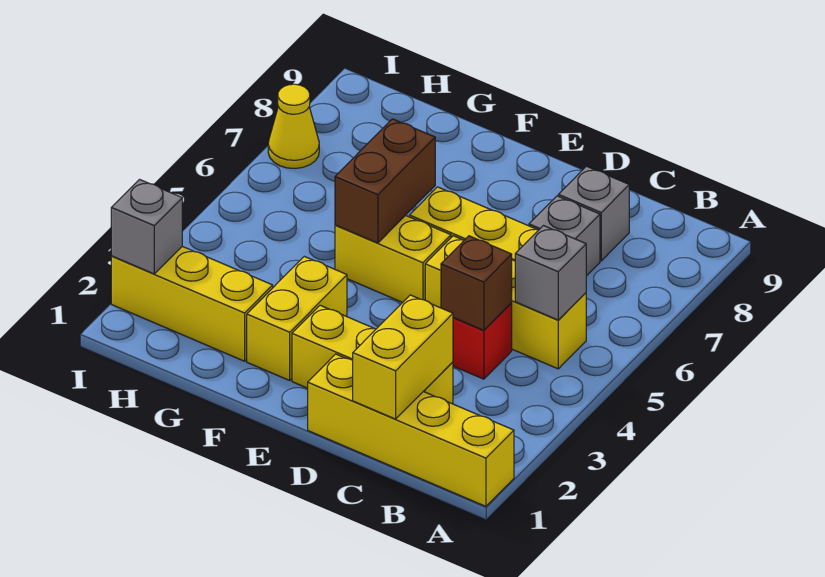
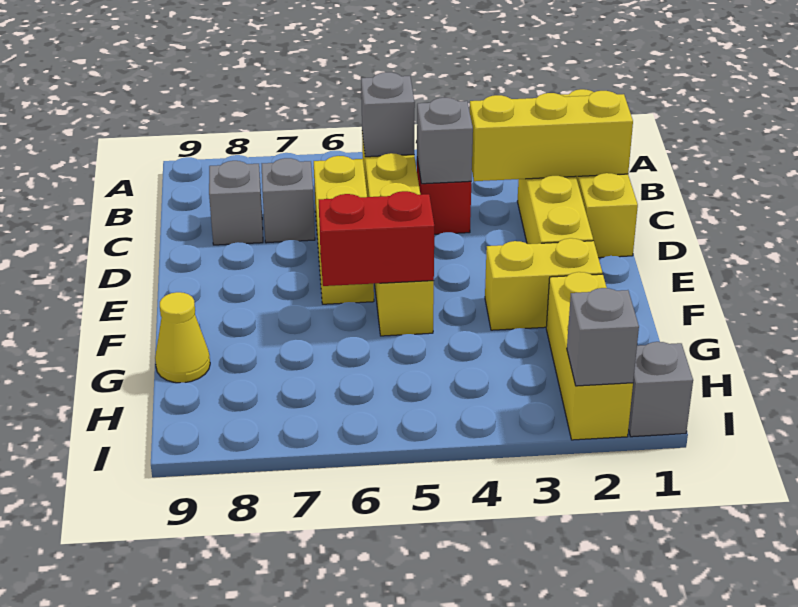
yellow brick C1:C2 level 2 -> yellow brick C1:C3 level 2
brown brick C4 level 2 -> grey brick C4 level 2
brown brick F5:F6 level 2 -> red brick F5:F6 level 2
none -> grey brick I1 level 1
yellow cone I7 level 1 -> yellow cone G9 level 1

